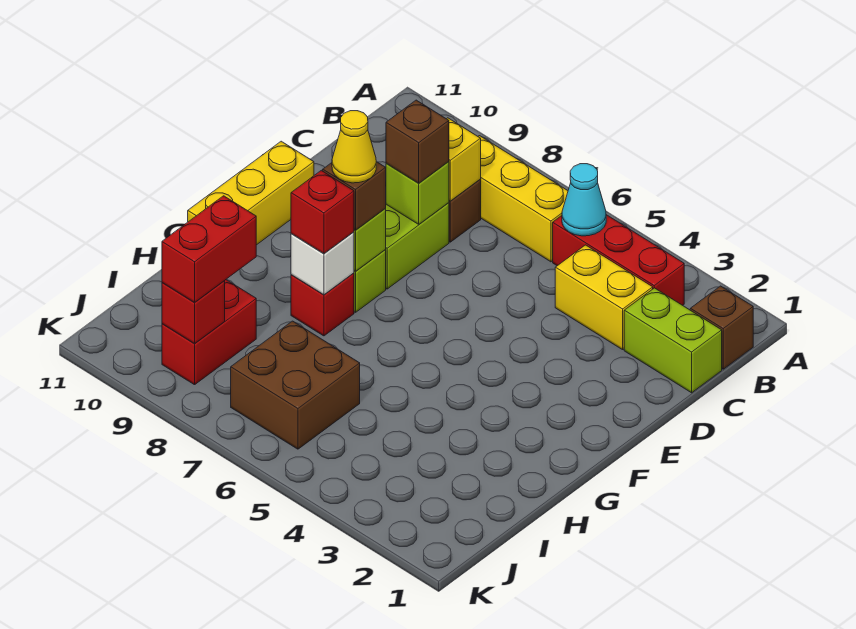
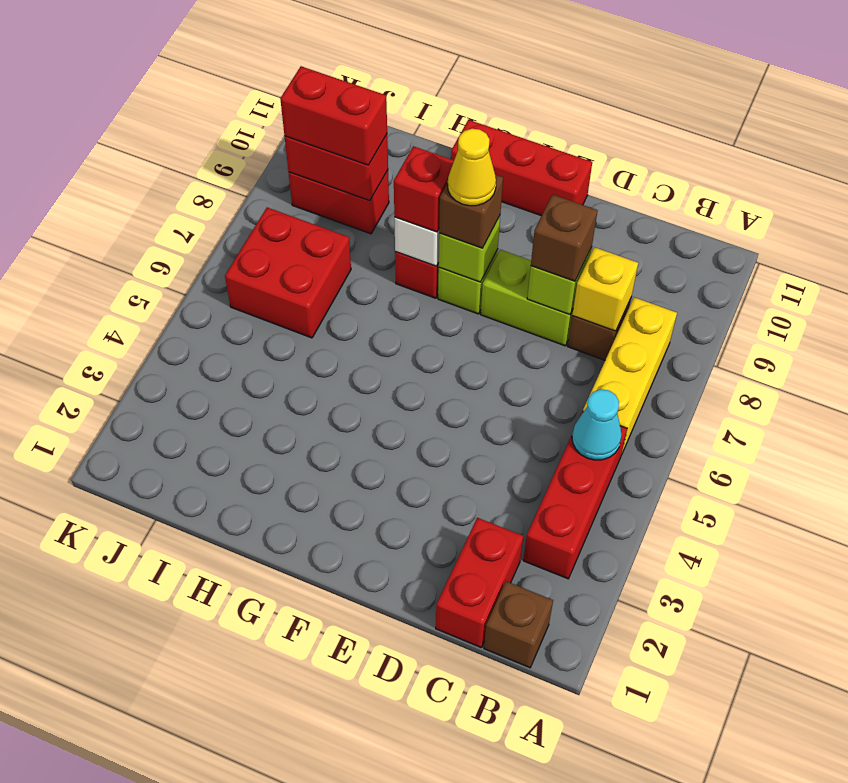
lime brick C1:C2 level 1 -> red brick C1:C2 level 1
yellow brick C3:C4 level 1 -> none
yellow brick E11:G11 level 1 -> red brick E11:G11 level 1
brown brick I6:J7 level 1 -> red brick I6:J7 level 1
red brick J9 level 2 -> red brick I9:J9 level 2

